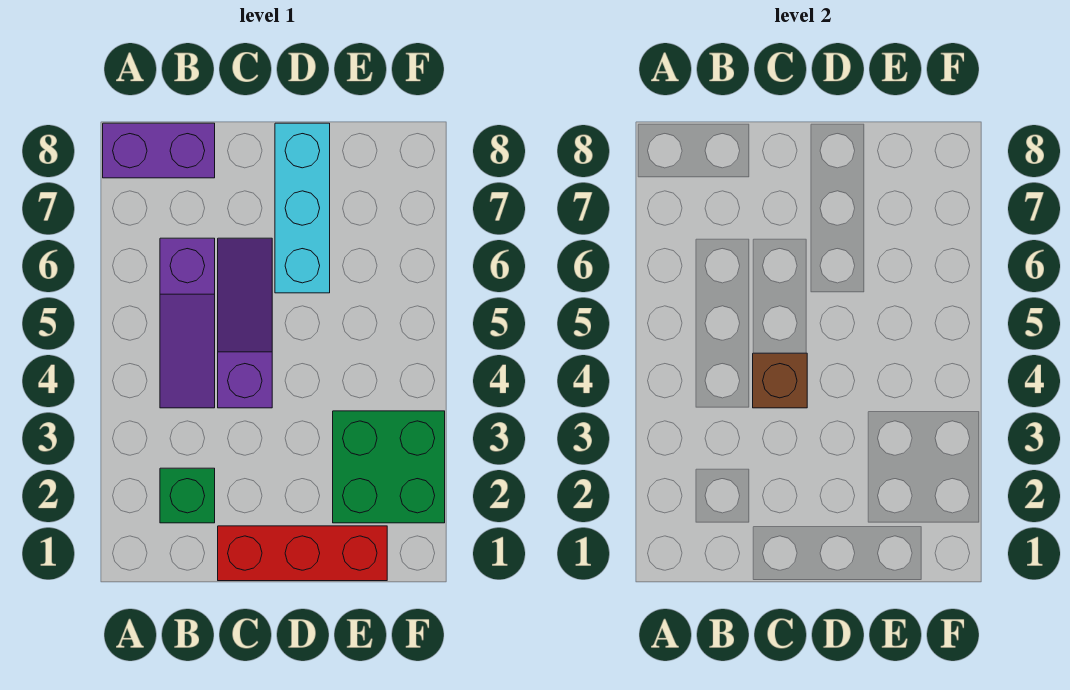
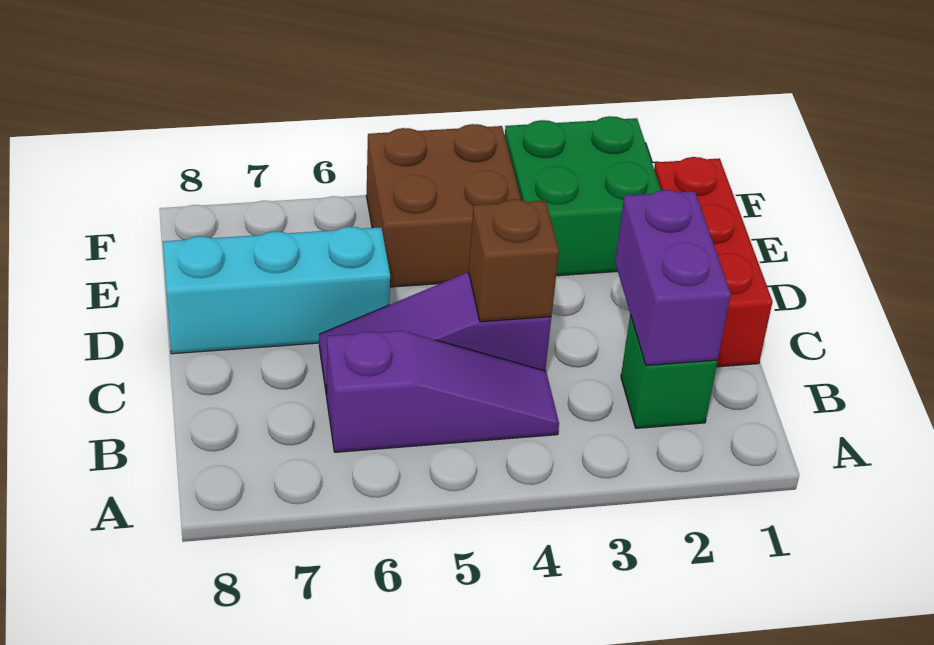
purple brick A8:B8 level 1 -> purple brick B2:C2 level 2
none -> brown brick E4:F5 level 1

